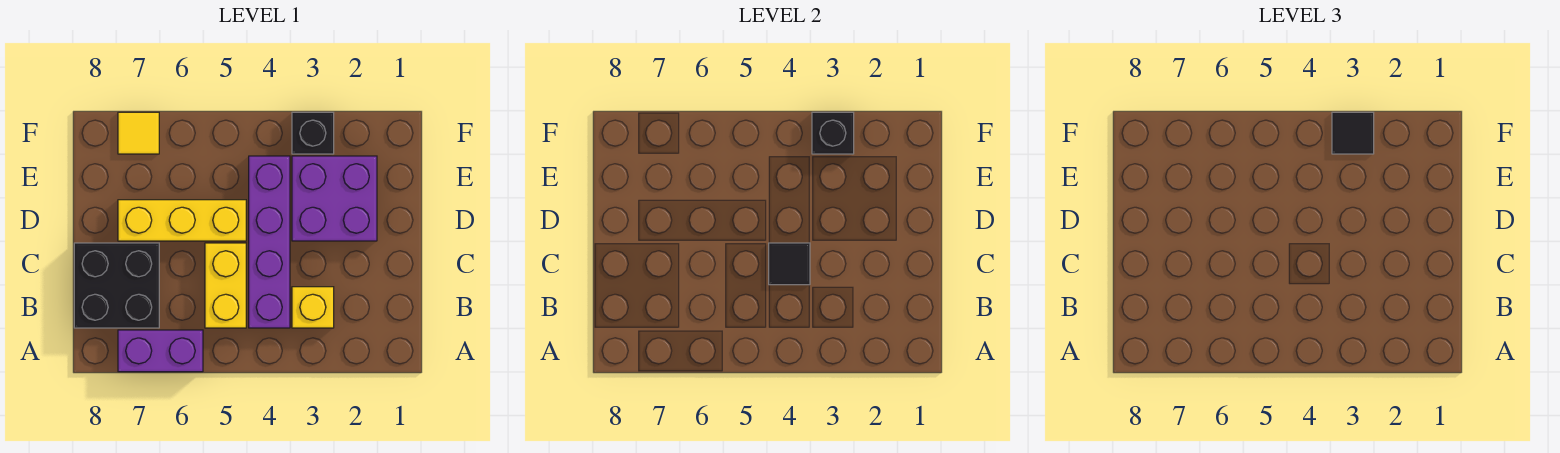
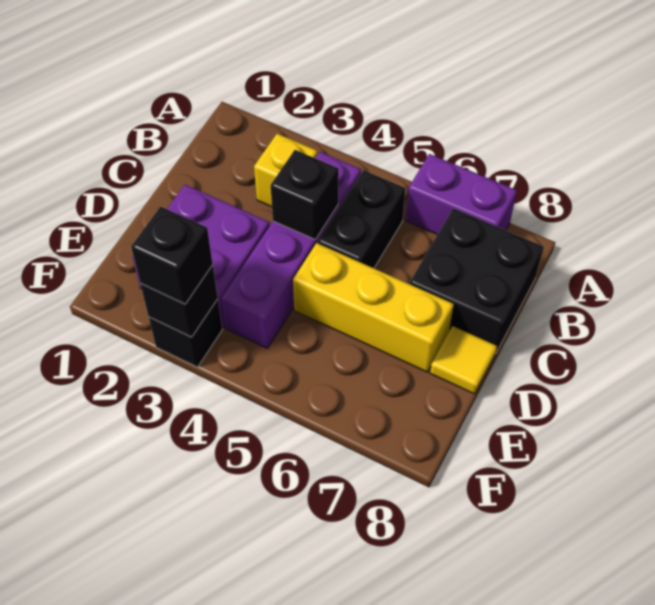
yellow brick B5:C5 level 1 -> black brick B5:C5 level 1
black tile C4 level 2 -> black brick C4 level 2
black tile F3 level 3 -> black brick F3 level 3
yellow tile F7 level 1 -> yellow tile D8 level 1

